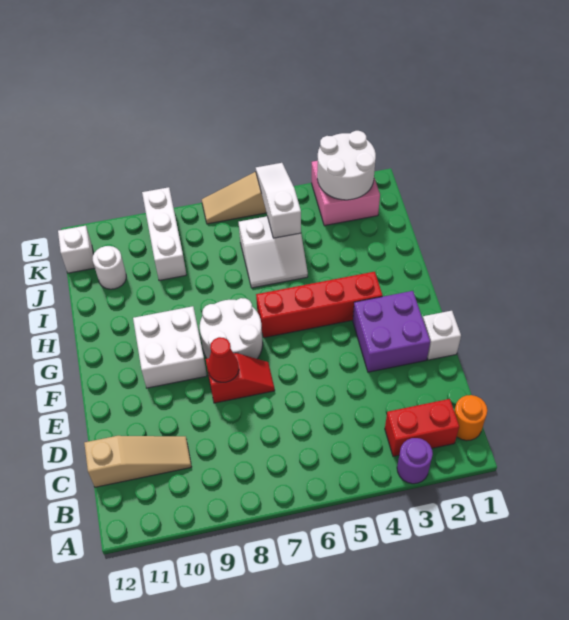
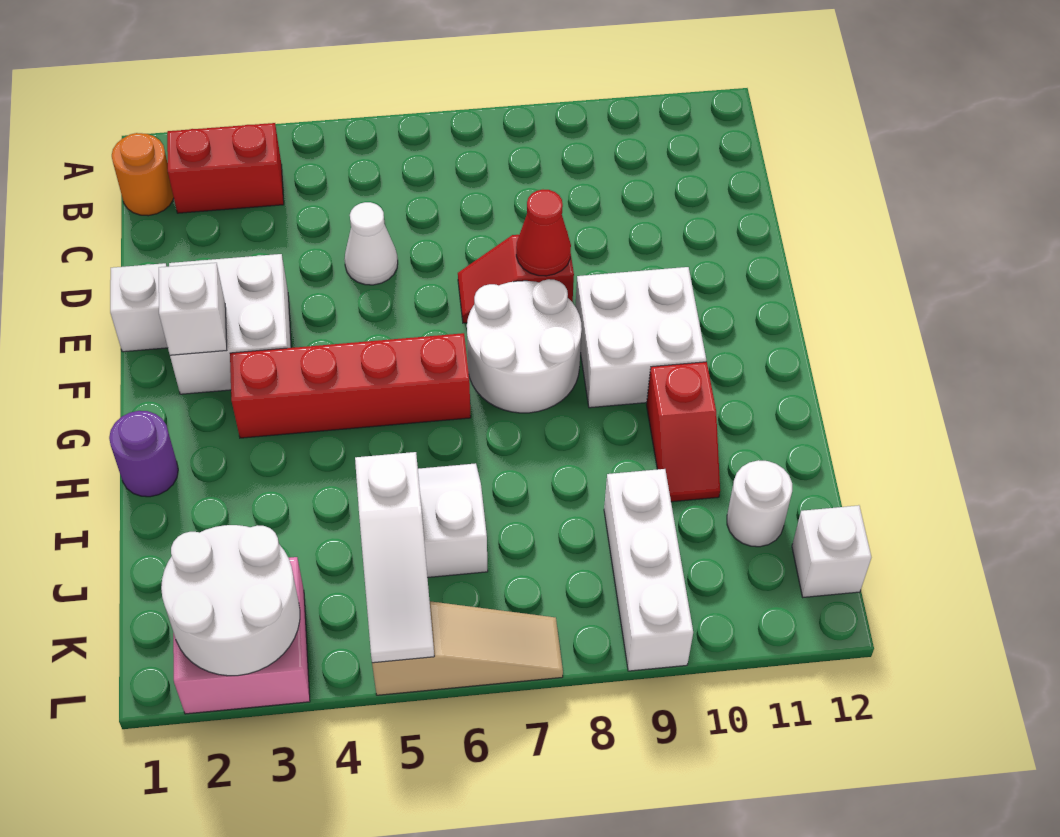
purple round brick A3 level 1 -> purple round brick H1 level 1
tan slope C10:C12 level 1 top 12 -> none
none -> white cone D5 level 1
purple brick E2:F3 level 1 -> white brick E2:F3 level 1
none -> white brick F2 level 2
none -> red slope H10:I10 level 1 top H

